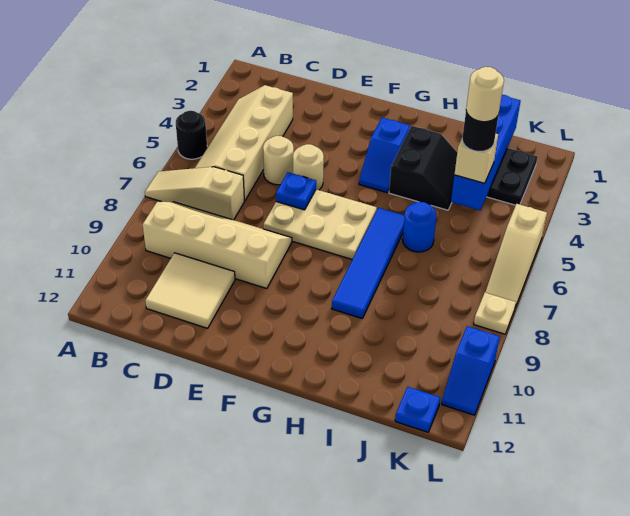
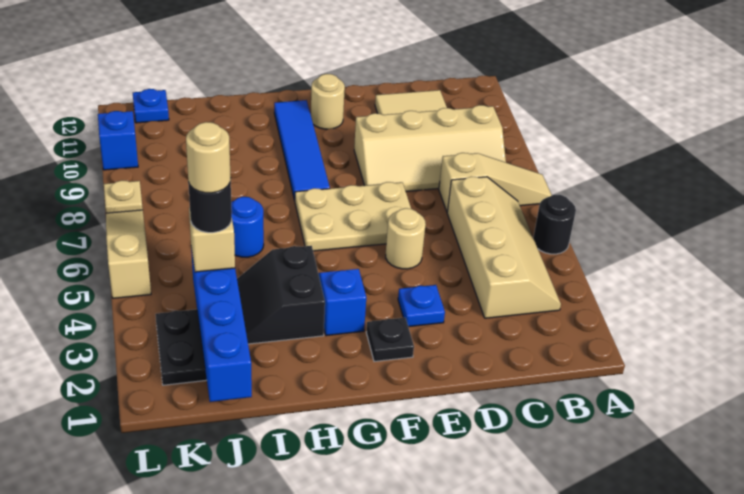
tan round brick D5 level 1 -> tan round brick F11 level 1
blue plate E6 level 2 -> blue plate E3 level 1
none -> black plate F2 level 1
blue tile H6:H9 level 1 -> blue tile G8:G11 level 1

